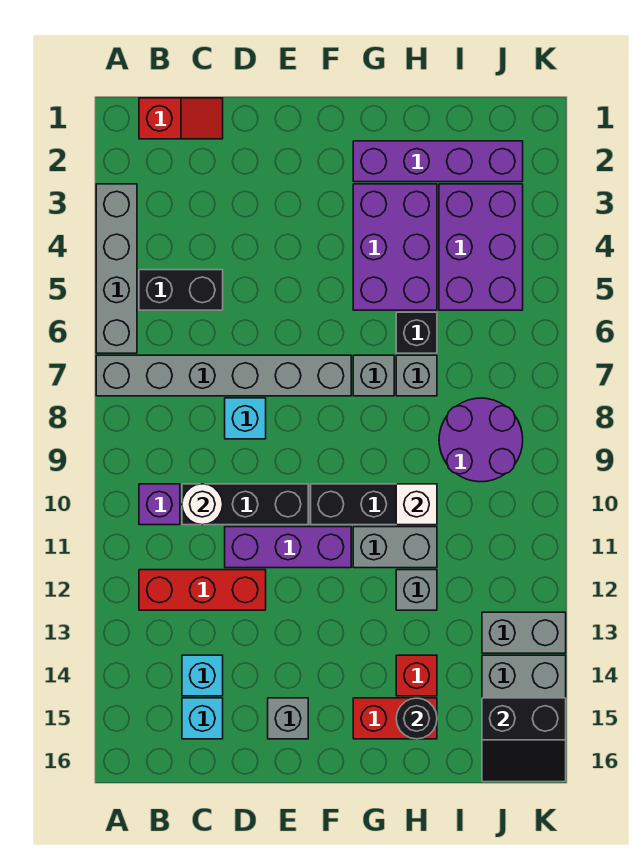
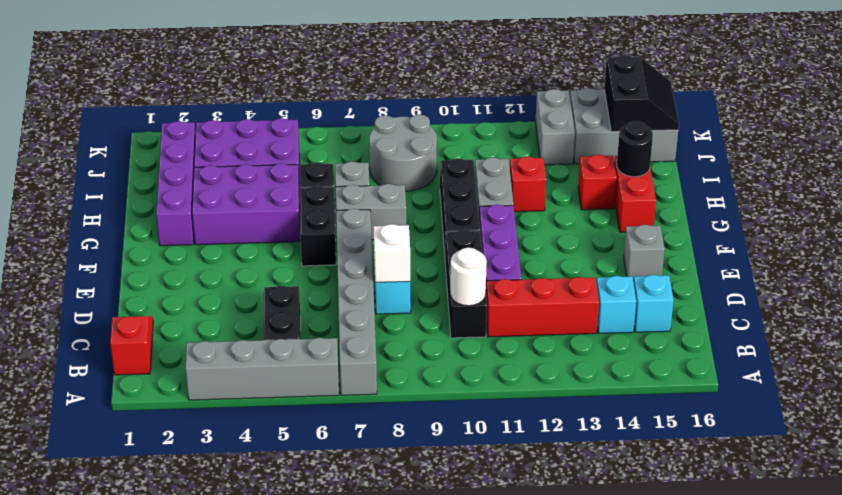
purple brick B10 level 1 -> none
red brick B12:D12 level 1 -> red brick C11:C13 level 1
none -> black brick F6:G6 level 1
grey brick G7 level 1 -> grey brick G7:G8 level 1
white brick H10 level 2 -> white brick D8 level 2
grey brick H12 level 1 -> red brick H12 level 1
purple round brick I8:J9 level 1 -> grey round brick I8:J9 level 1

